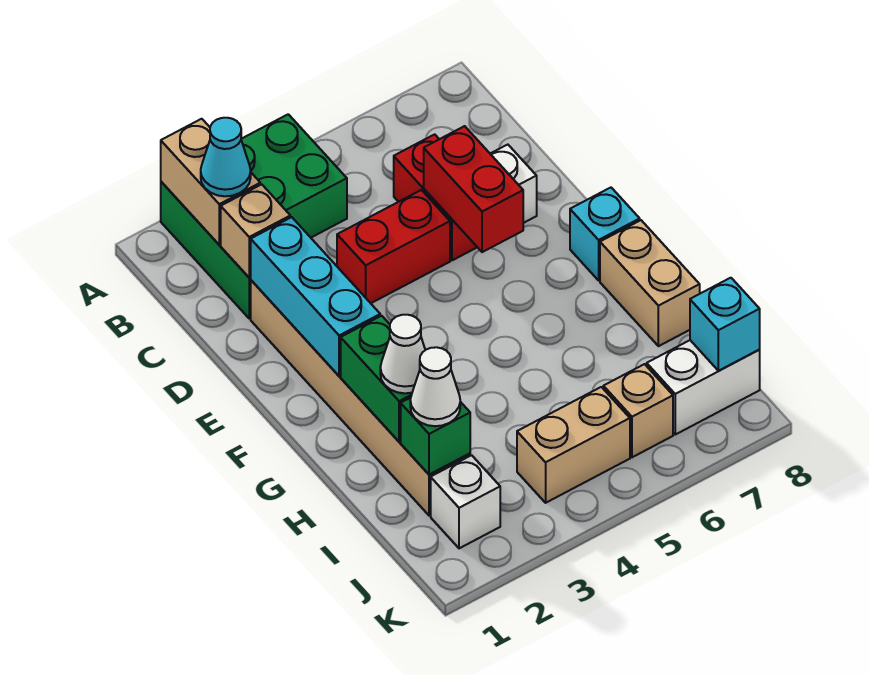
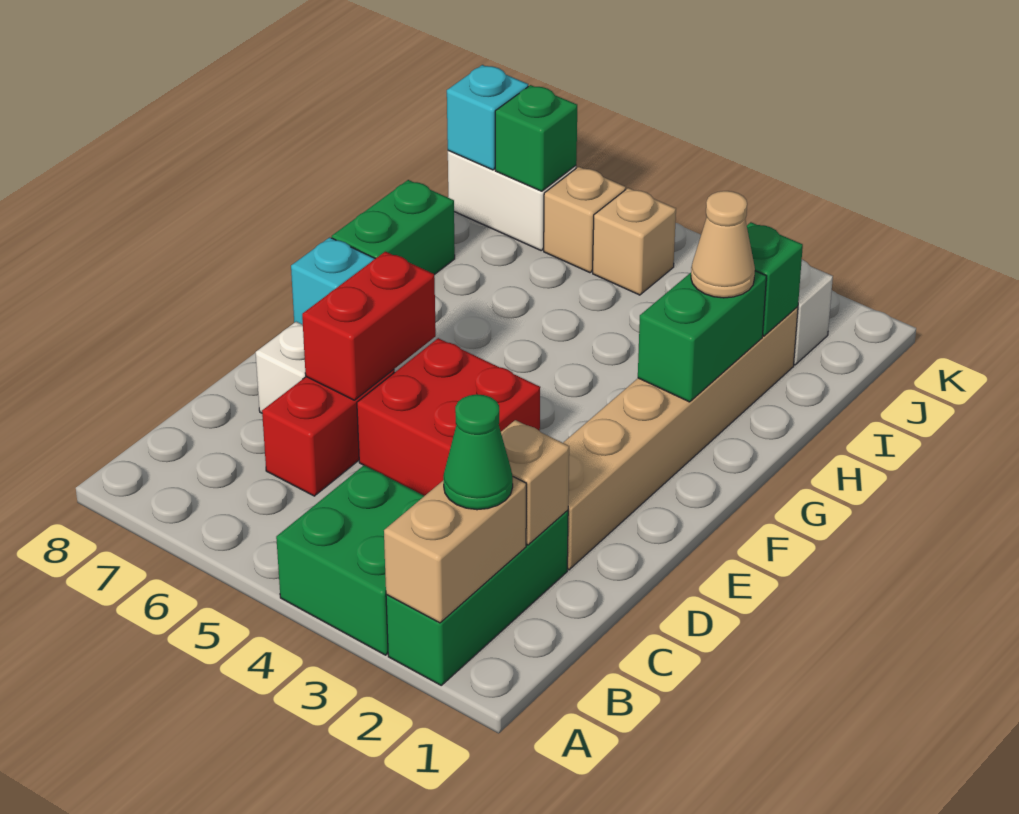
cyan cone B2 level 3 -> green cone B2 level 3
cyan brick D2:F2 level 2 -> none
red brick D4:D5 level 1 -> red brick D4:E5 level 1
tan brick G8:H8 level 1 -> green brick G8:H8 level 1
white cone H2 level 3 -> tan cone H2 level 3
white cone I2 level 3 -> none
tan brick J4:J5 level 1 -> tan brick J5 level 1
none -> green brick J7 level 2

